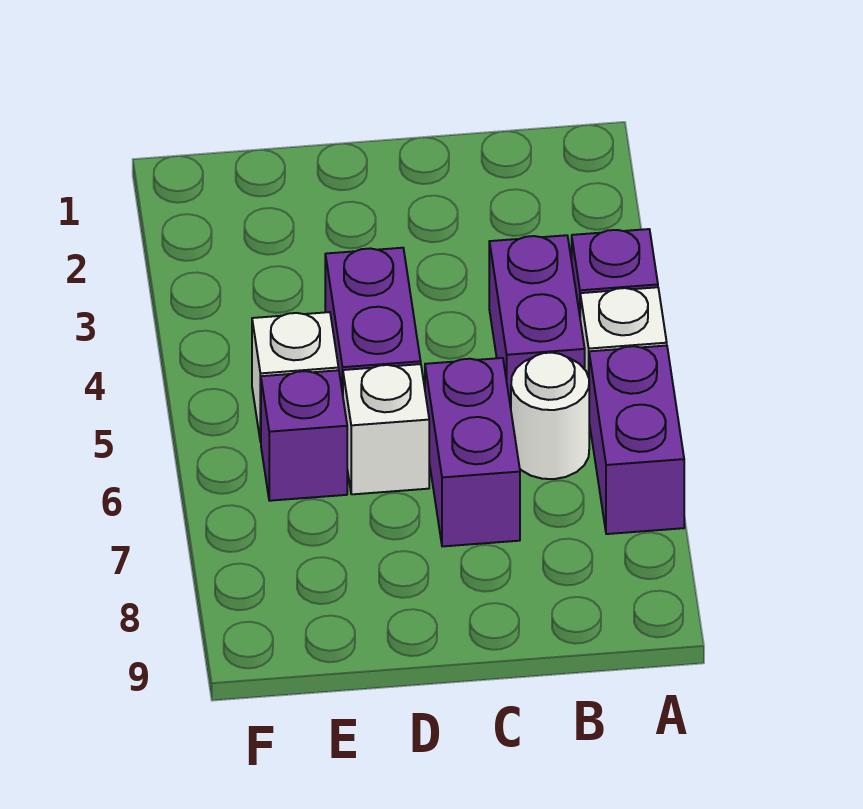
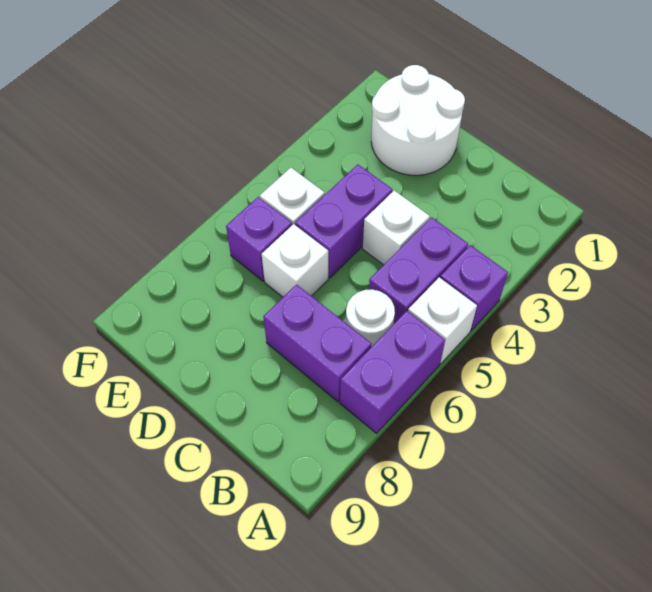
none -> white brick C4 level 1
purple brick C6:C7 level 1 -> purple brick B7:C7 level 1
none -> white round brick D1:E2 level 1

